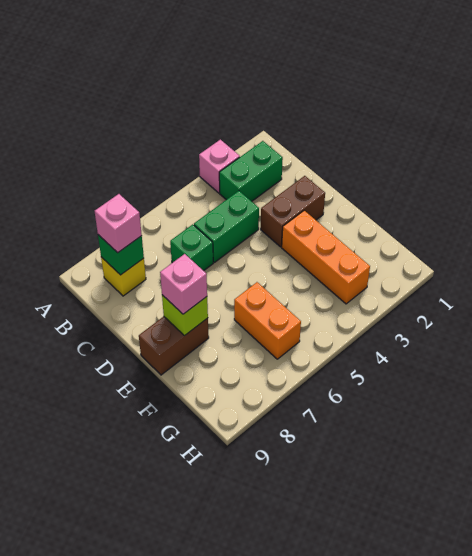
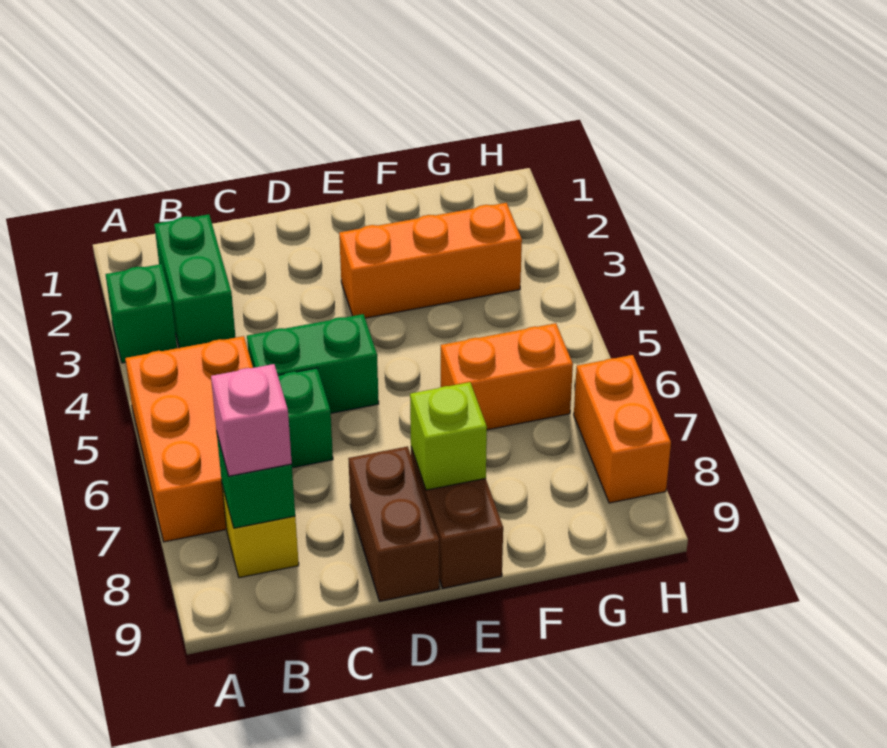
pink brick A3 level 1 -> green brick A3 level 1
none -> orange brick A5:B7 level 1
green brick C4:C5 level 1 -> green brick C5:D5 level 1
brown brick D2:D3 level 1 -> brown brick D8:D9 level 1
pink brick E8 level 3 -> none
none -> orange brick H7:H8 level 1

